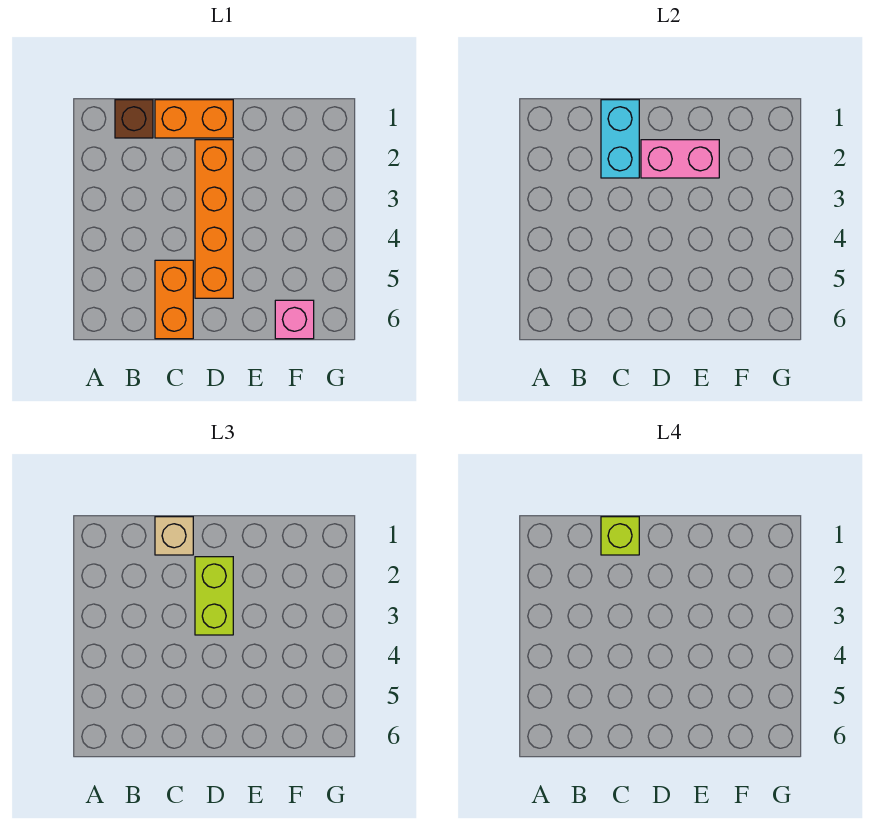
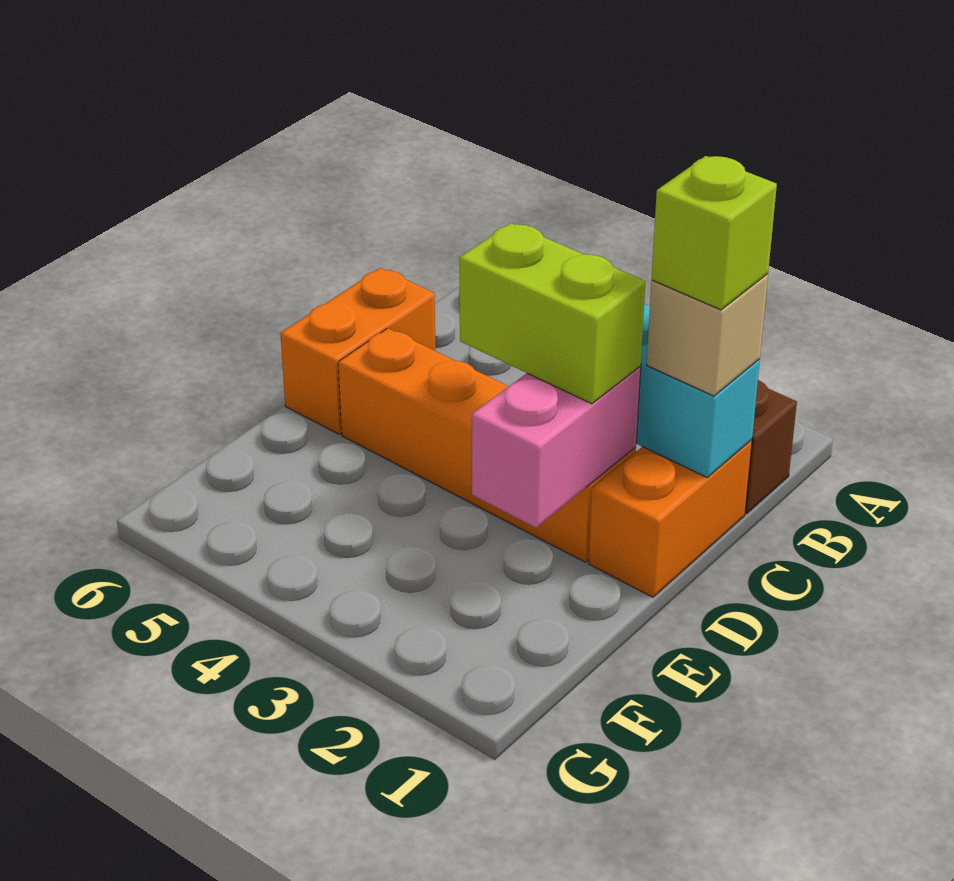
orange brick C5:C6 level 1 -> orange brick C6:D6 level 1
pink brick F6 level 1 -> none

